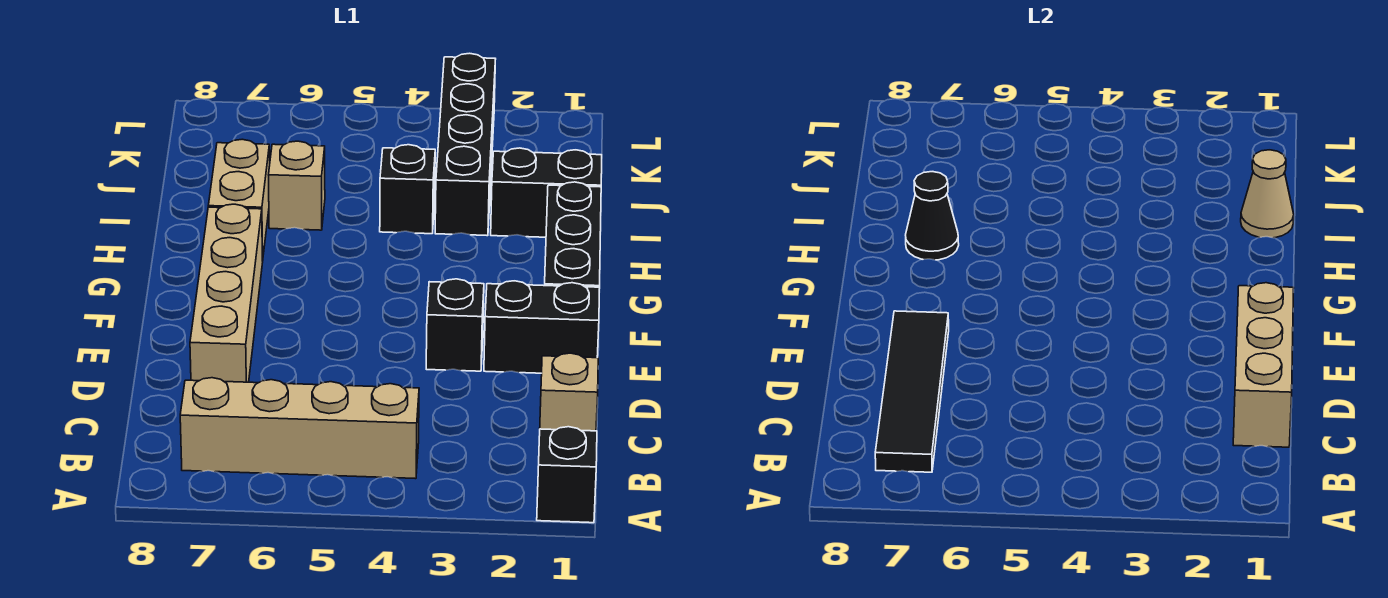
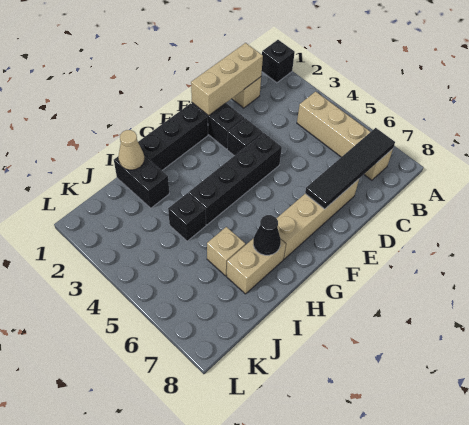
black brick I3:L3 level 1 -> black brick E4:H4 level 1

